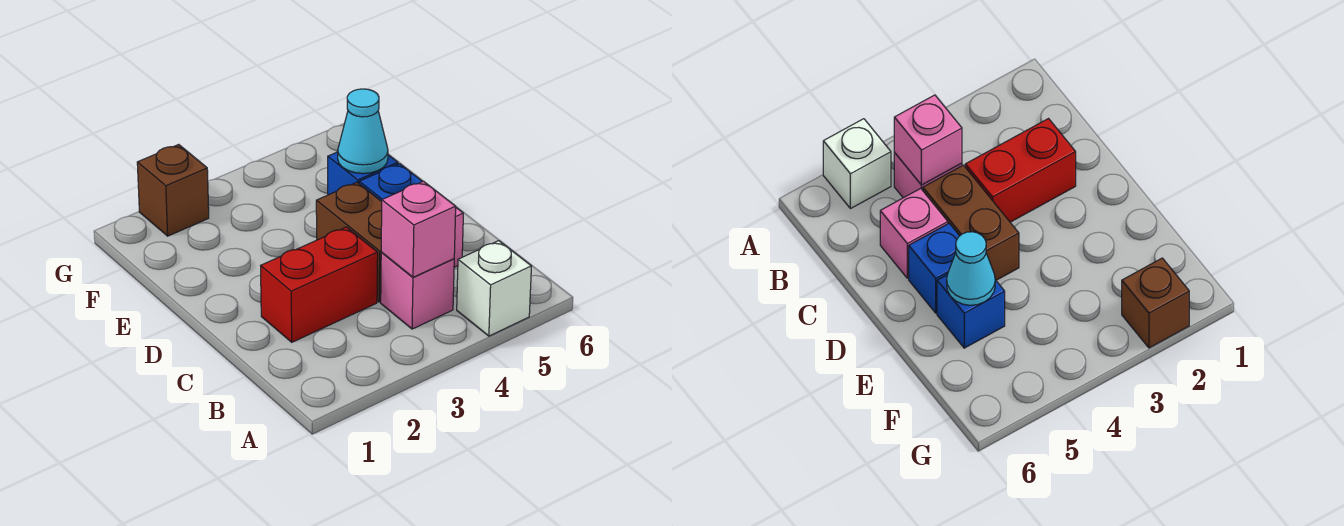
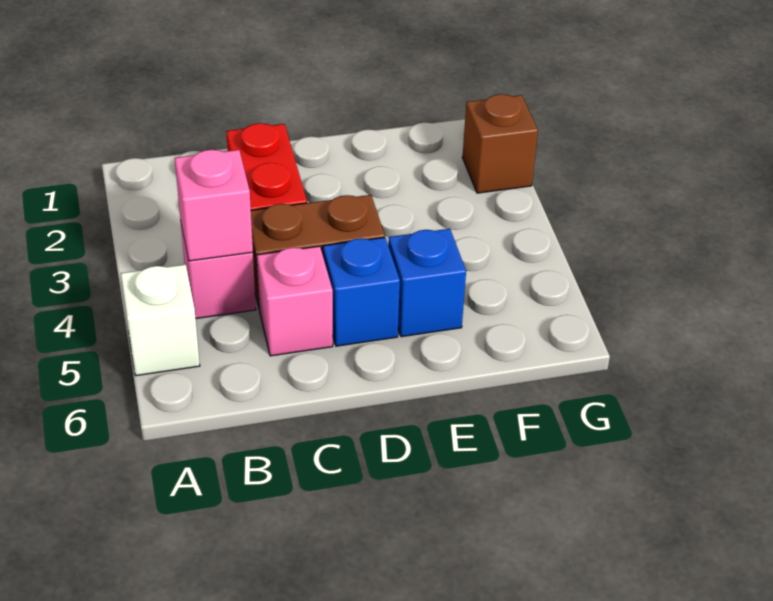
cyan cone E5 level 2 -> none

